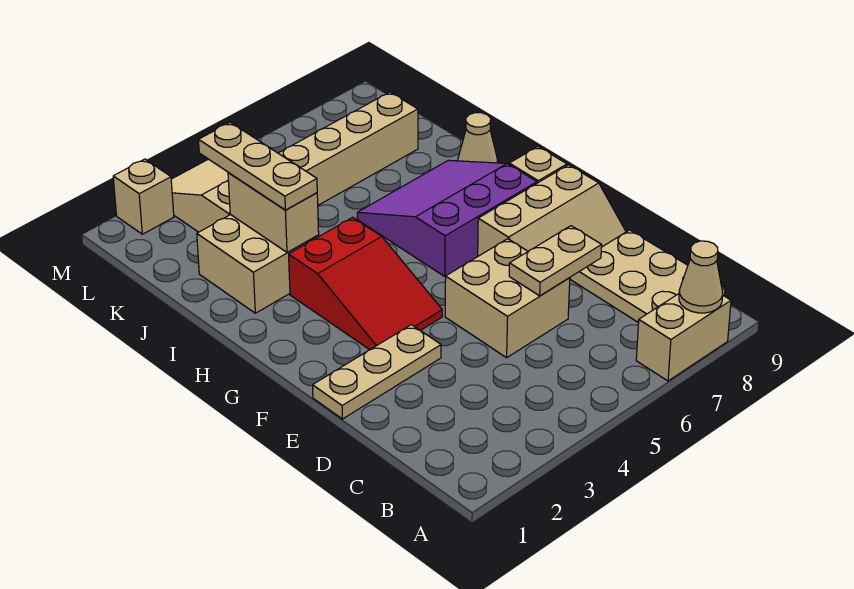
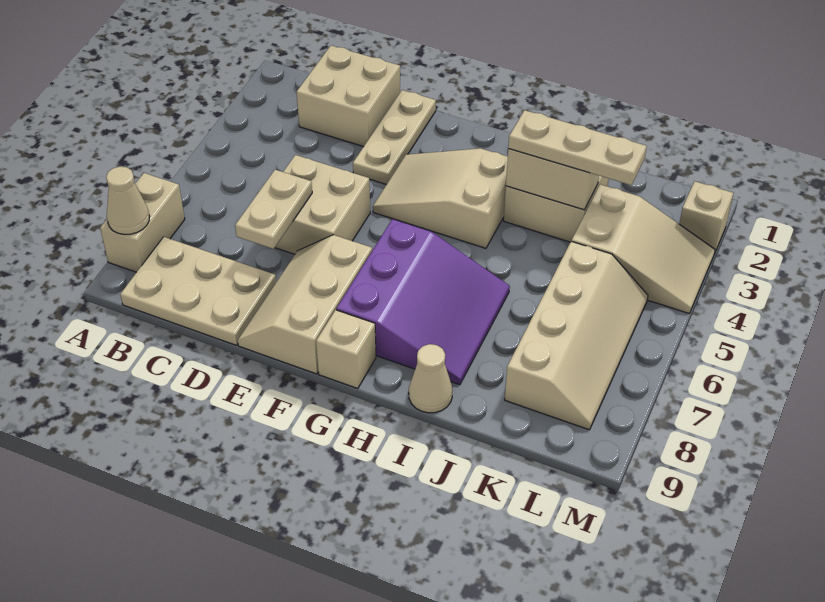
none -> tan brick C1:D2 level 1
red slope F3:H4 level 1 top H -> tan slope F3:H4 level 1 top H

